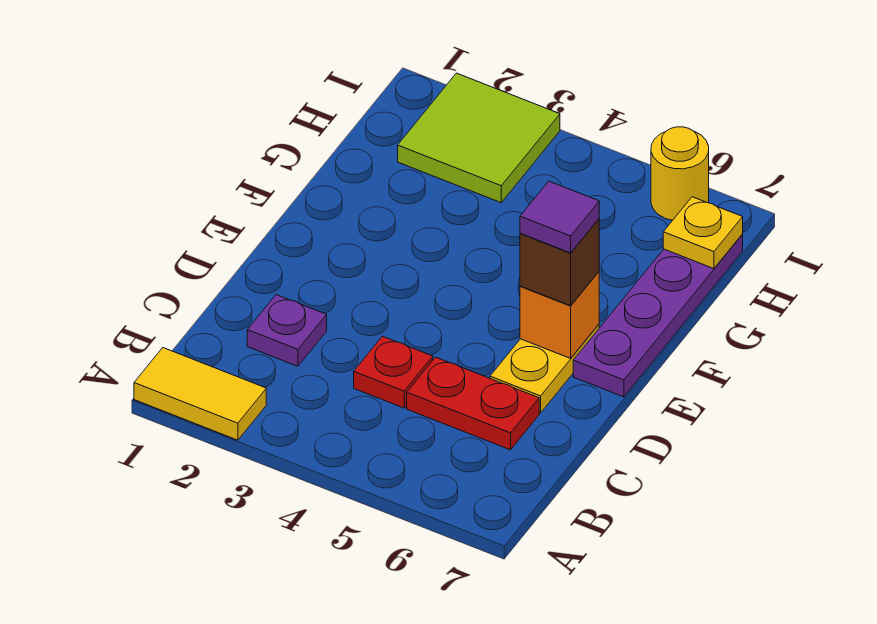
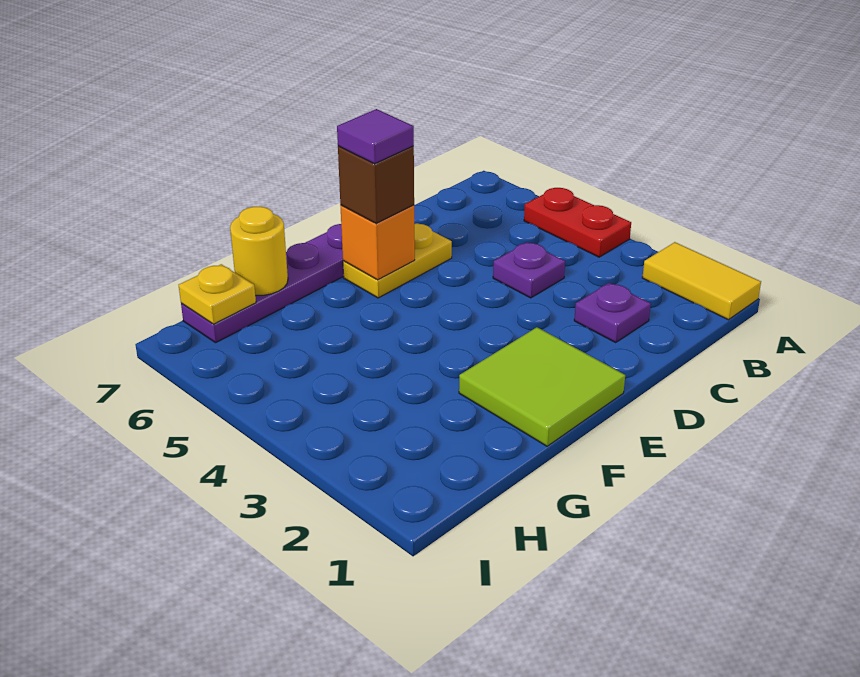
red plate C4 level 1 -> purple plate C4 level 1
red plate C5:C6 level 1 -> red plate A4:A5 level 1
lime tile H2:I3 level 1 -> lime tile E1:F2 level 1
yellow round brick I6 level 1 -> yellow round brick G7 level 2

